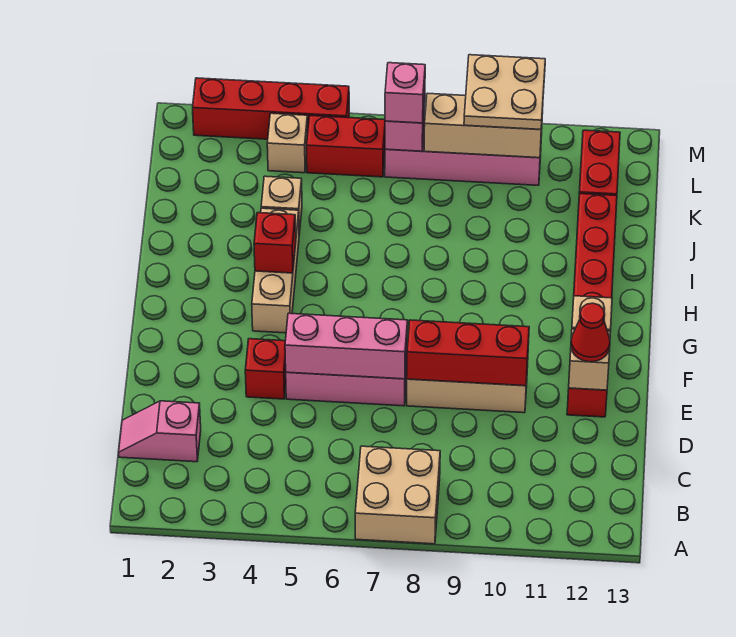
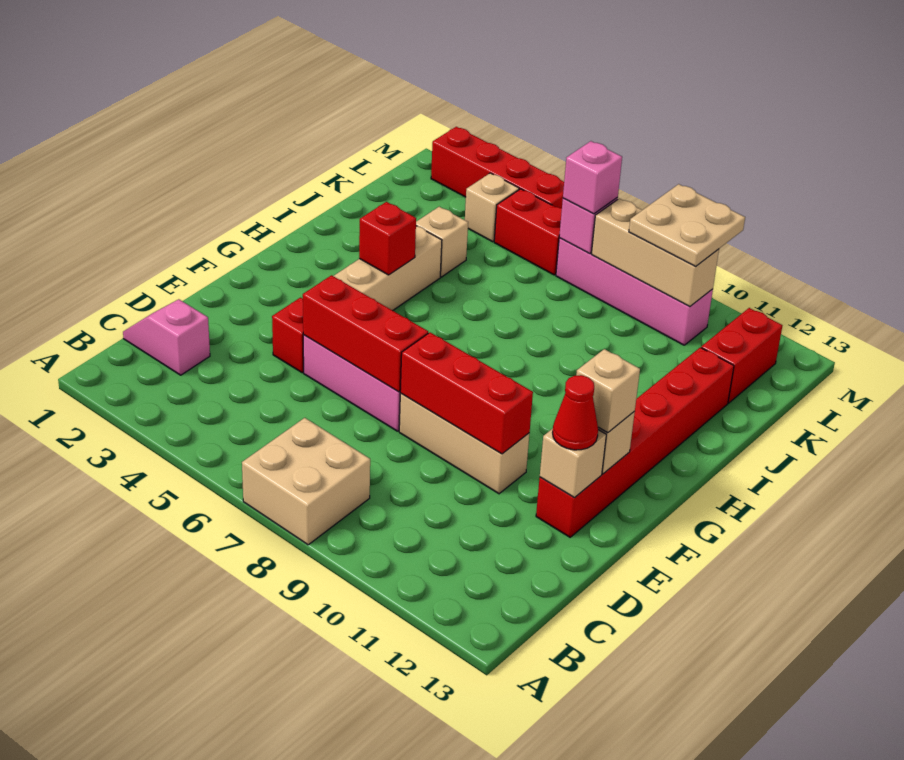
pink brick E5:E7 level 2 -> red brick E5:E7 level 2
none -> tan brick F12 level 3

